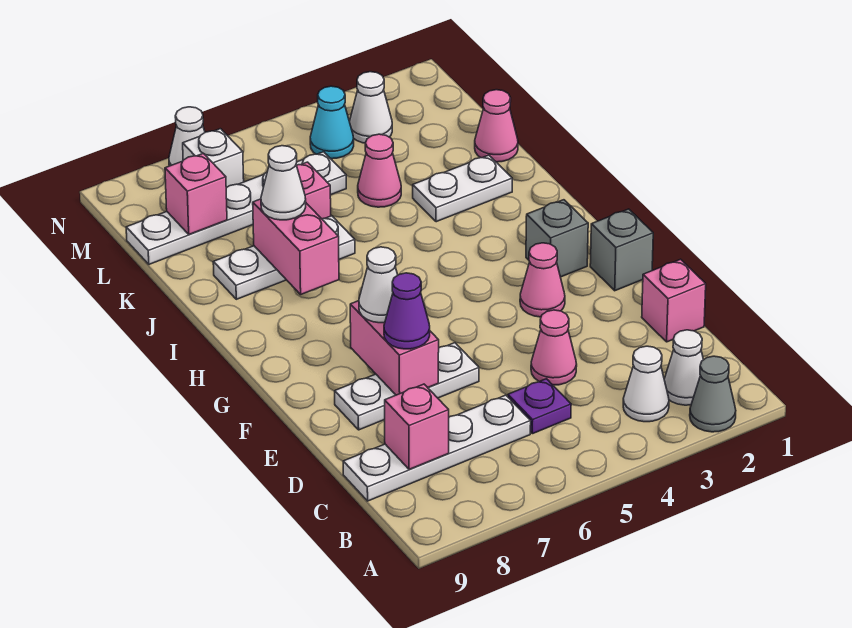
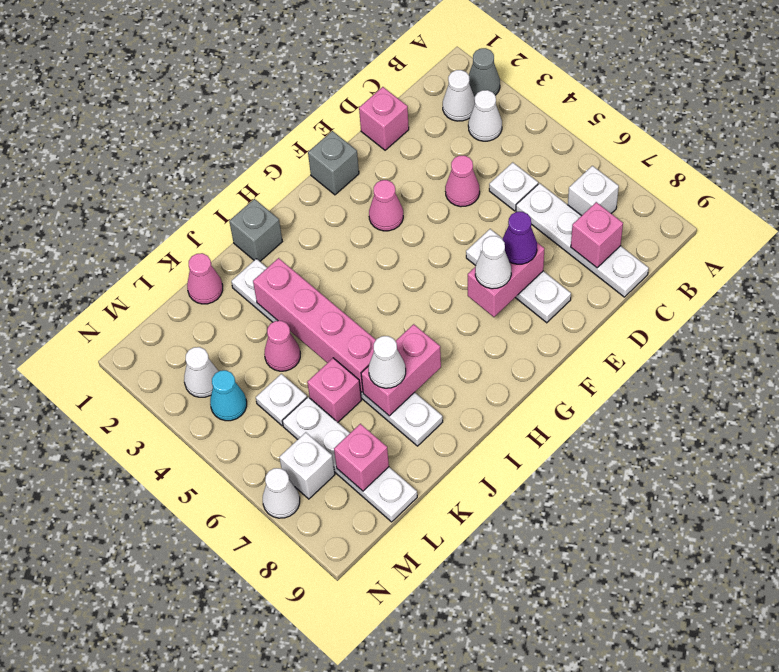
none -> white brick B7 level 1
purple plate C5 level 1 -> white plate C5 level 1
grey brick G2 level 1 -> grey brick I1 level 1
none -> pink brick J3:J6 level 2

